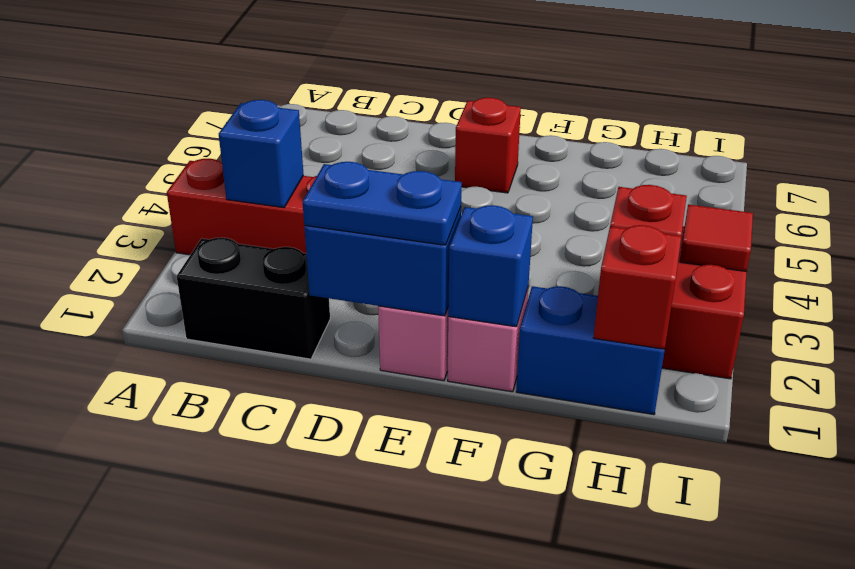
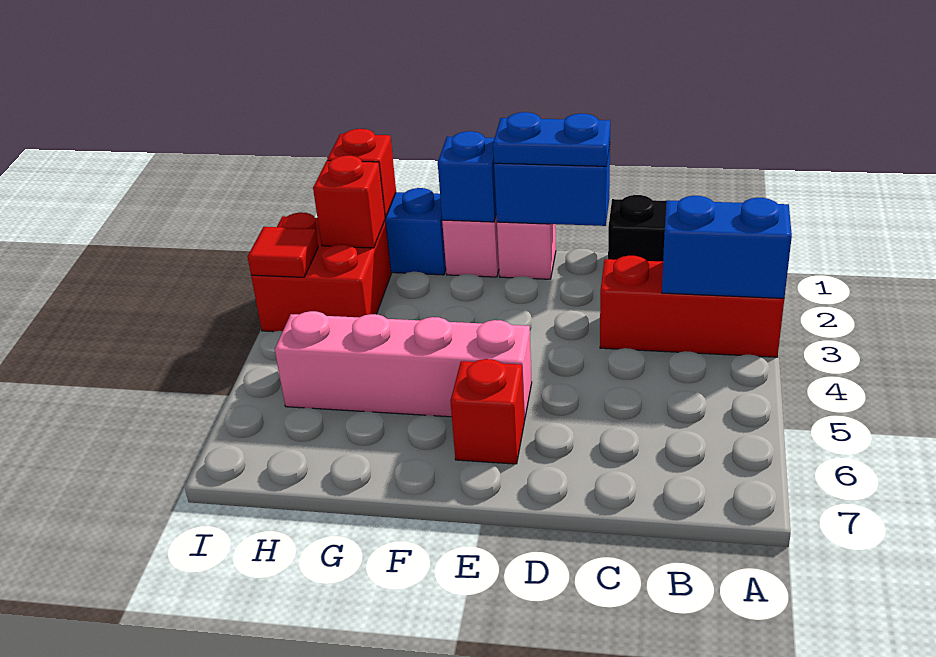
blue brick B3 level 2 -> blue brick A3:B3 level 2
none -> pink brick E5:H5 level 1

